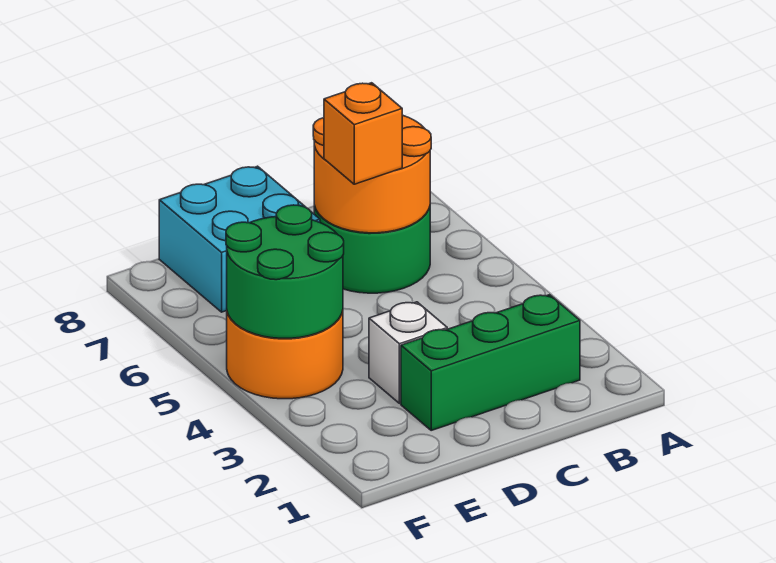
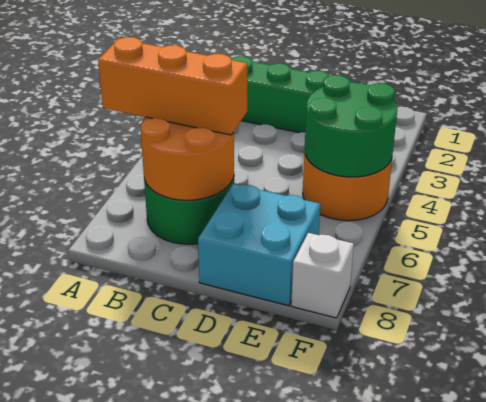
orange brick C6 level 3 -> orange brick A6:C6 level 3
white brick D3 level 1 -> white brick F8 level 1

